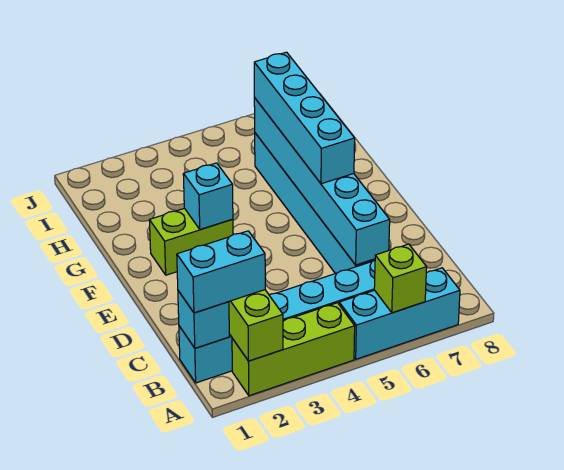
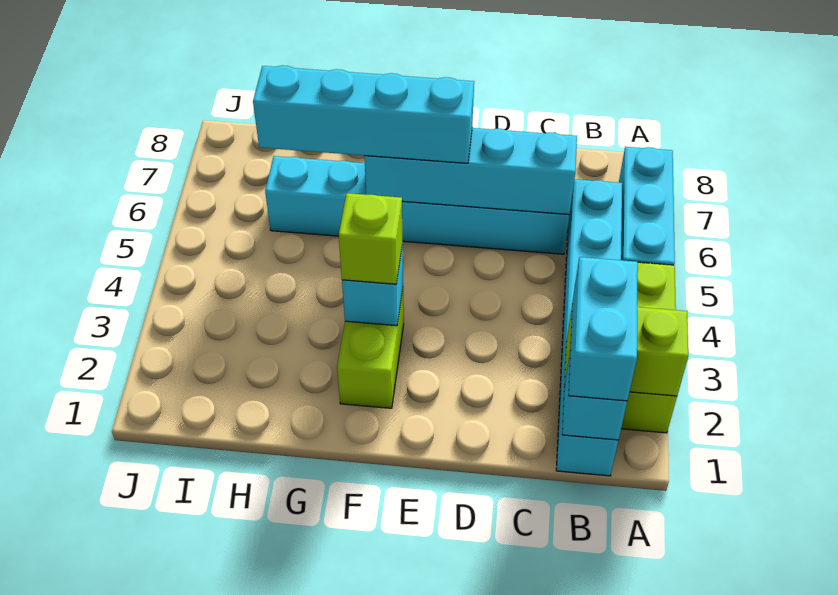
lime brick A6 level 2 -> lime brick F3 level 3
cyan brick C6:H6 level 2 -> cyan brick C6:F6 level 2

